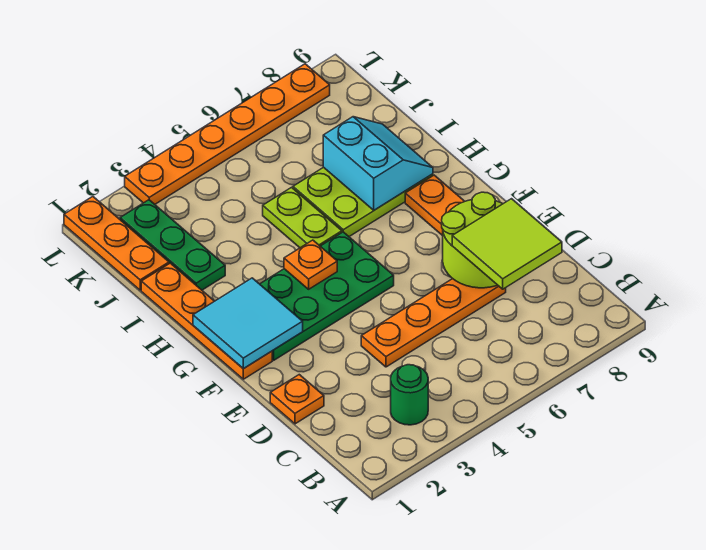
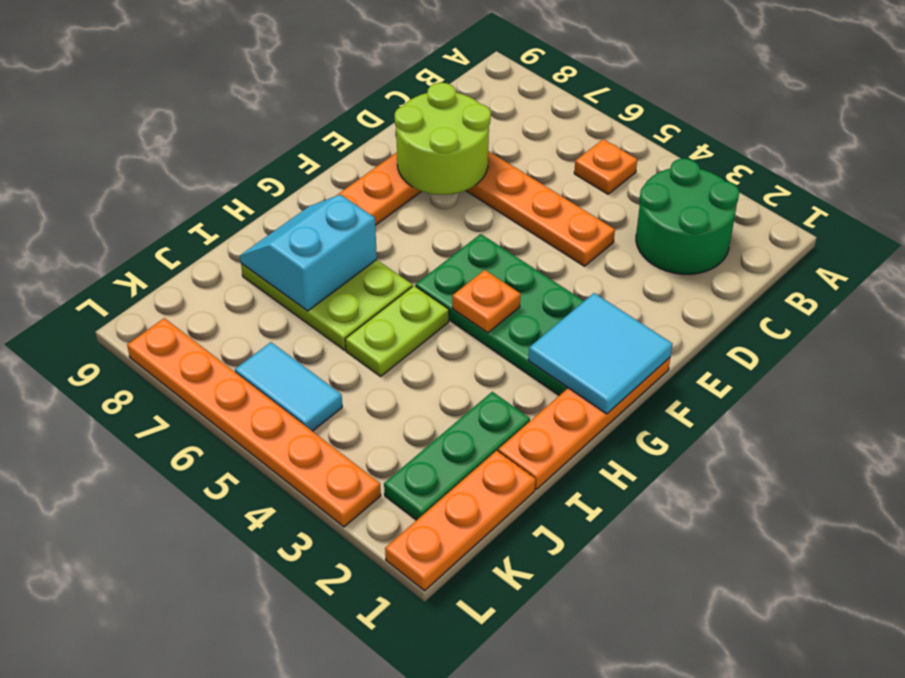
green round brick B3 level 1 -> green round brick B2:C3 level 1
lime tile C7:D8 level 3 -> none
orange plate D1 level 1 -> orange plate B5 level 1
none -> cyan tile K5:K6 level 1

